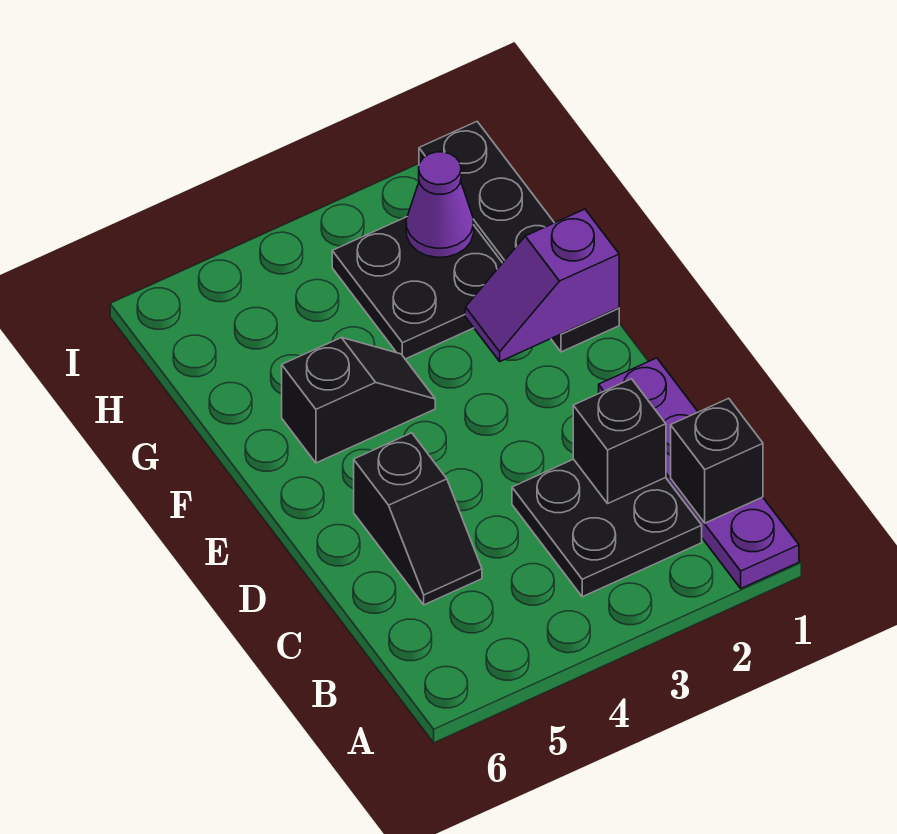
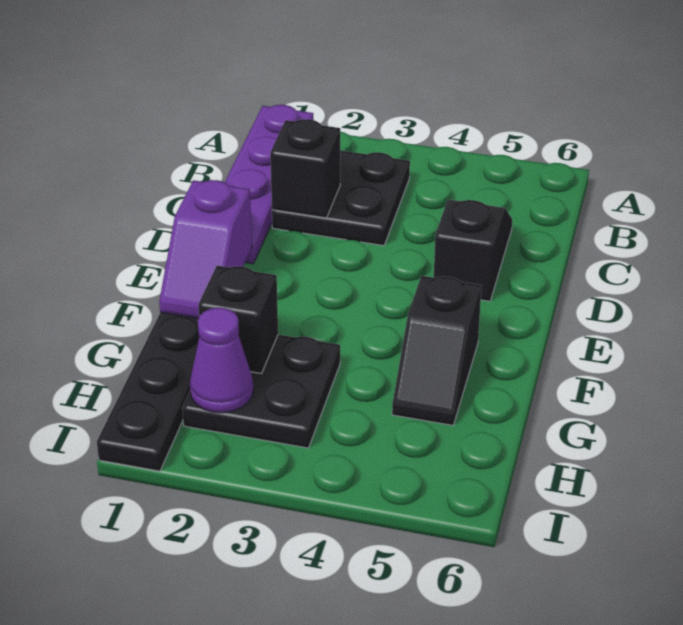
black brick B1 level 2 -> black brick G2 level 2
purple slope F1:F2 level 2 top 1 -> purple slope E1:F1 level 2 top E
black slope F4:F5 level 1 top 5 -> black slope F5:G5 level 1 top F

